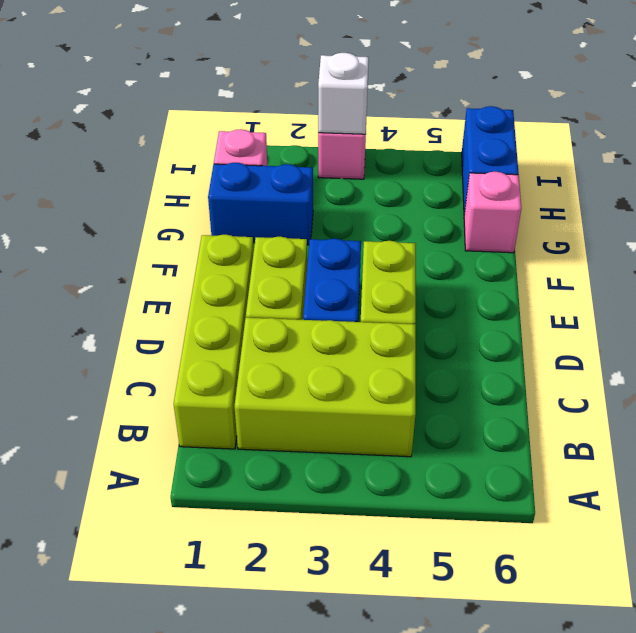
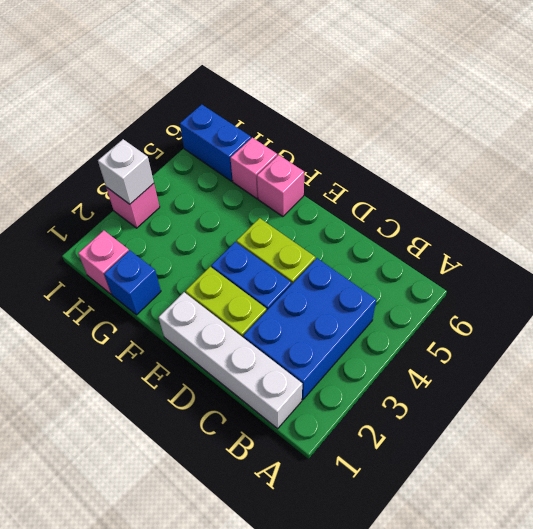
lime brick B1:E1 level 1 -> white brick B1:E1 level 1
lime brick B2:C4 level 1 -> blue brick B2:C4 level 1
none -> pink brick F6 level 1
blue brick G1:G2 level 1 -> blue brick G1 level 1

